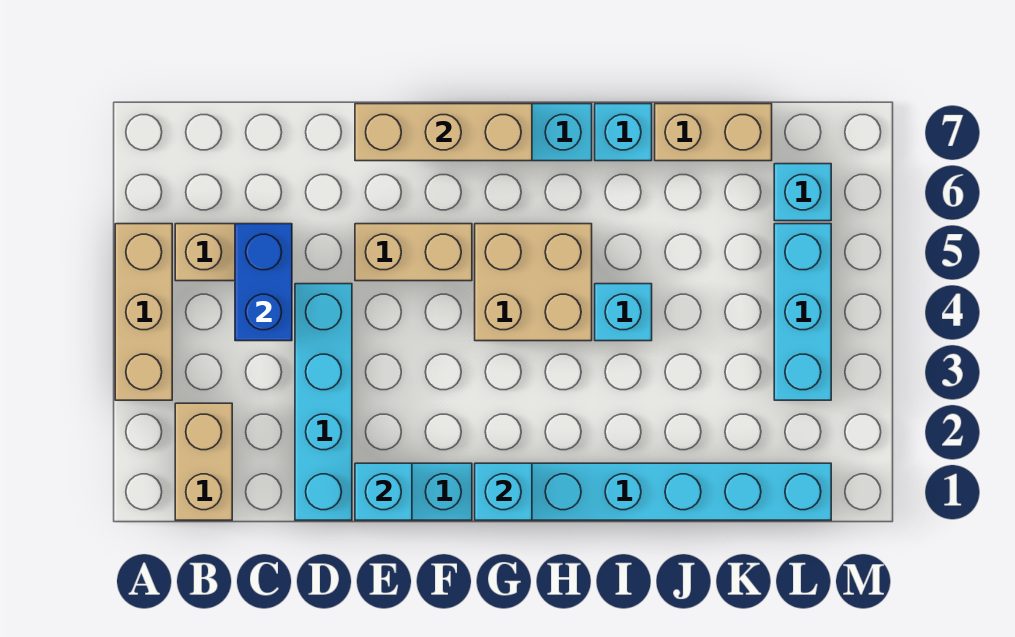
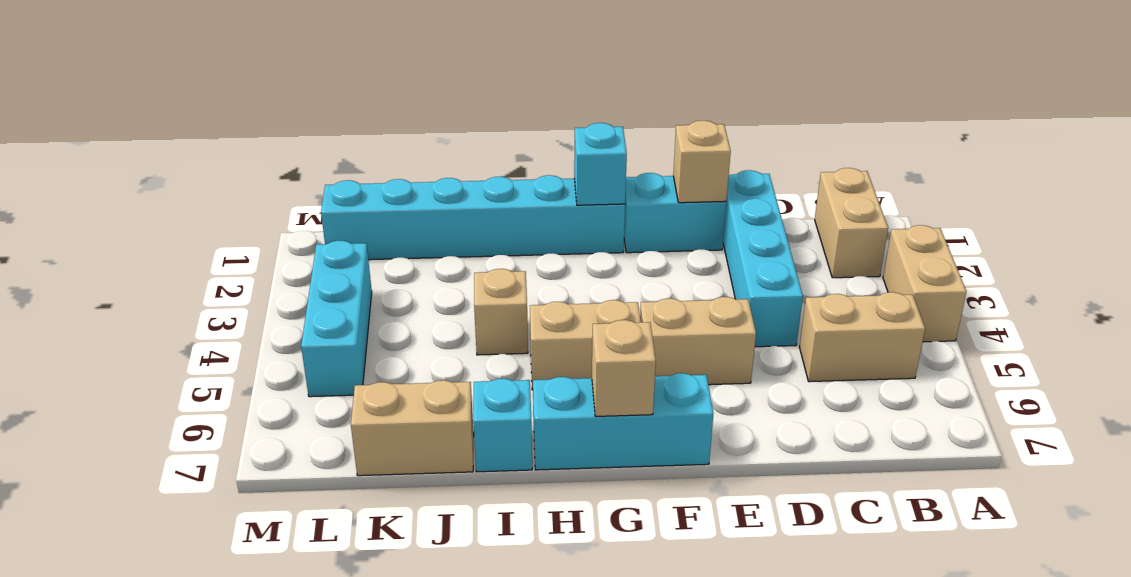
tan brick A3:A5 level 1 -> tan brick A3:A4 level 1
blue brick C4:C5 level 2 -> none
cyan brick E1 level 2 -> tan brick E1 level 2
tan brick E7:G7 level 2 -> tan brick G7 level 2
tan brick G4:H5 level 1 -> tan brick G5:H5 level 1
cyan brick I4 level 1 -> tan brick I4 level 1
cyan brick L6 level 1 -> none

